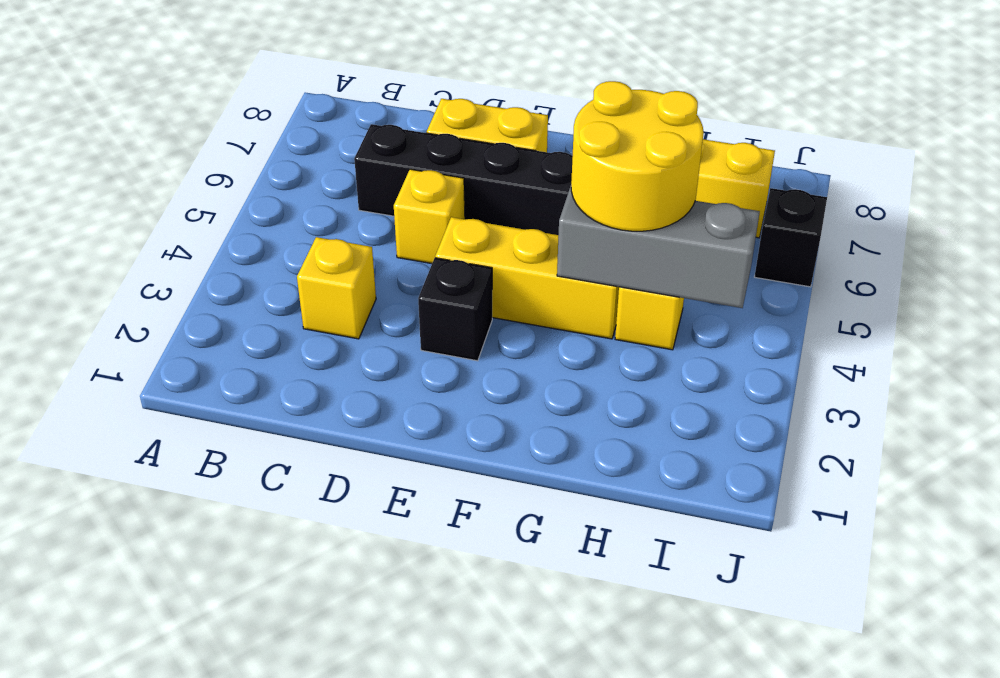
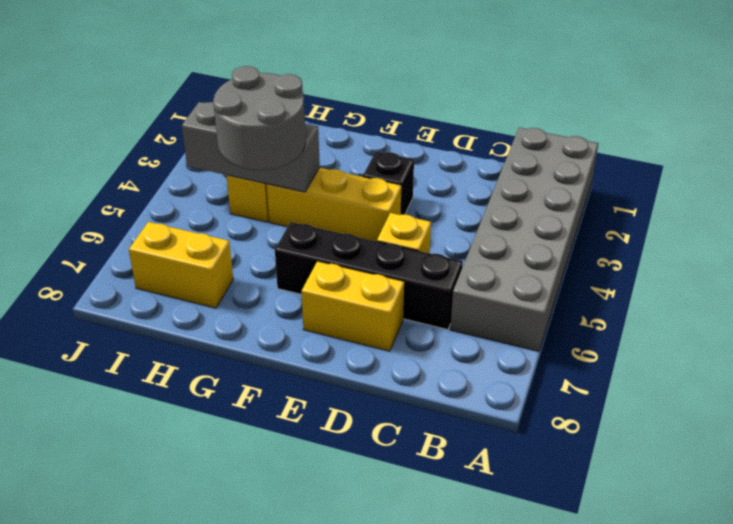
none -> grey brick A1:B6 level 1
yellow brick C3 level 1 -> none
yellow round brick G4:H5 level 3 -> grey round brick G4:H5 level 3
black brick J6 level 1 -> none

